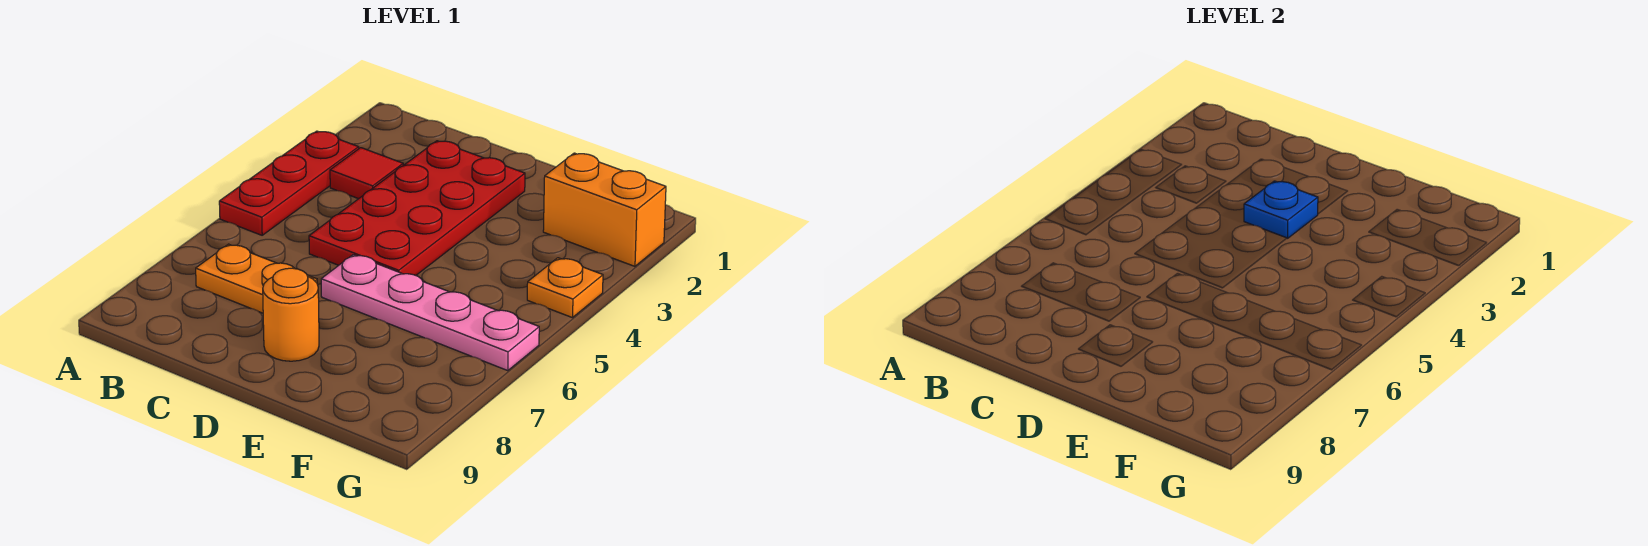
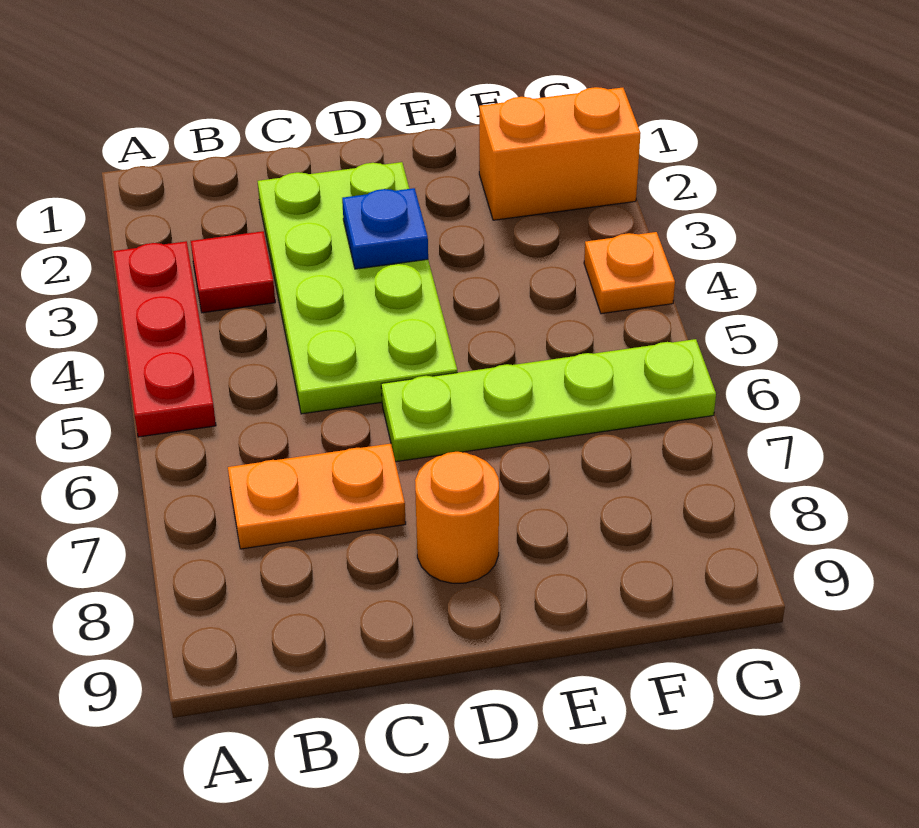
red plate C2:D5 level 1 -> lime plate C2:D5 level 1
pink plate D6:G6 level 1 -> lime plate D6:G6 level 1

